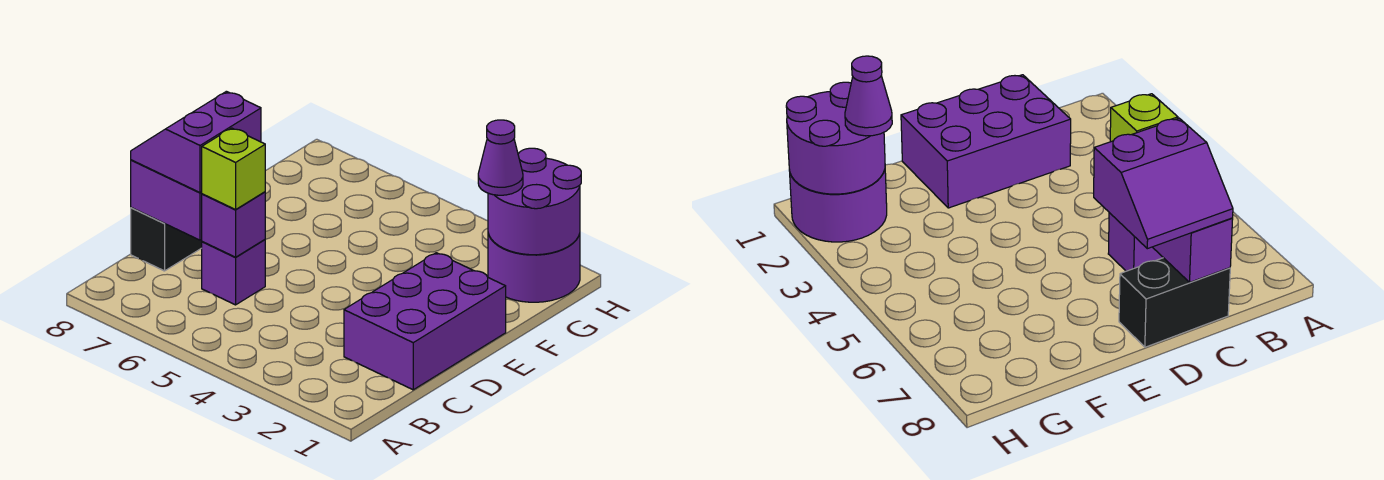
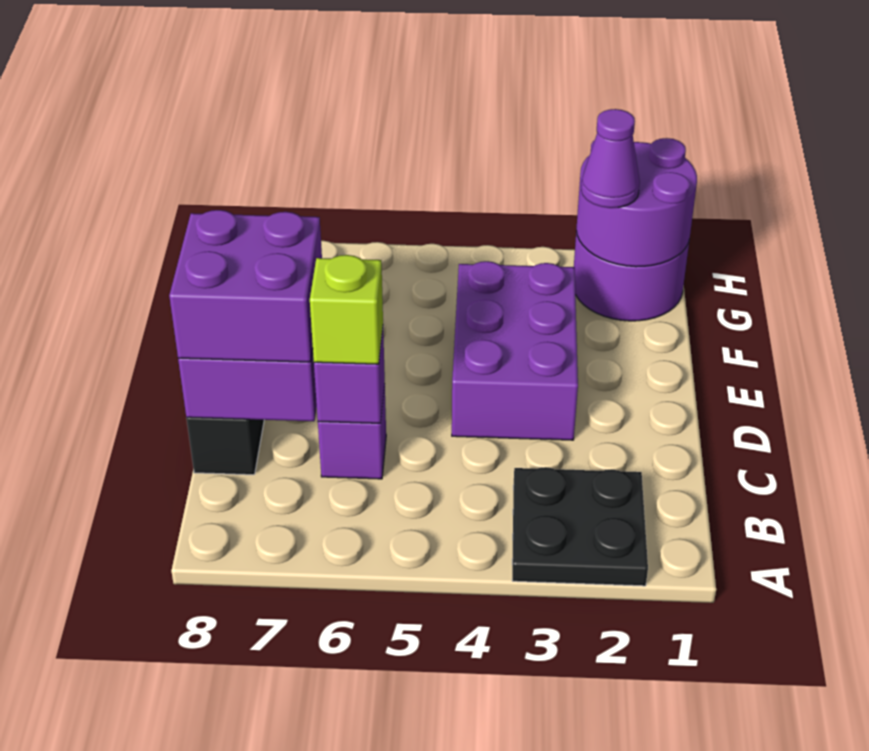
none -> black plate A2:B3 level 1
purple brick C1:E2 level 1 -> purple brick D3:F4 level 1
purple slope C7:D8 level 3 top 7 -> purple brick C7:D8 level 3

